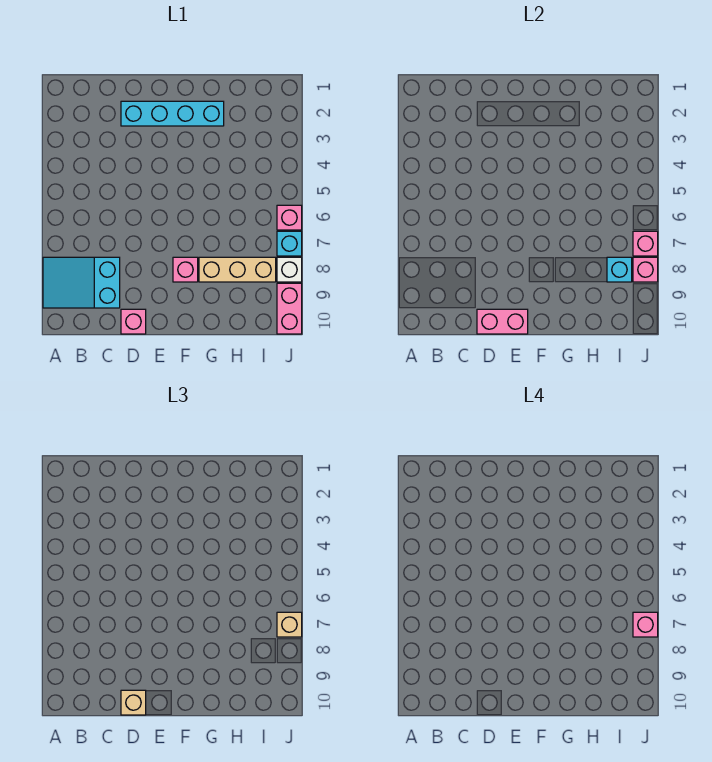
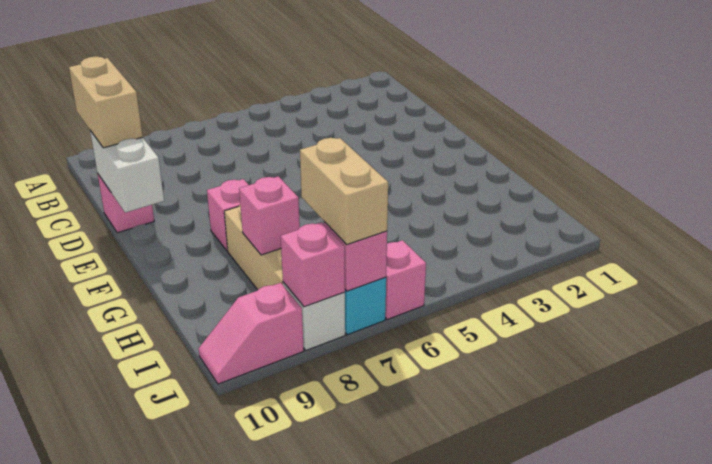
cyan slope A8:C9 level 1 top C -> none
cyan brick D2:G2 level 1 -> none
pink brick D10:E10 level 2 -> white brick D10:E10 level 2
tan brick D10 level 3 -> tan brick C10:D10 level 3
cyan brick I8 level 2 -> none
tan brick J7 level 3 -> tan brick I7:J7 level 3
pink brick J7 level 4 -> pink brick H8 level 2
pink brick J9:J10 level 1 -> pink slope J9:J10 level 1 top 9

